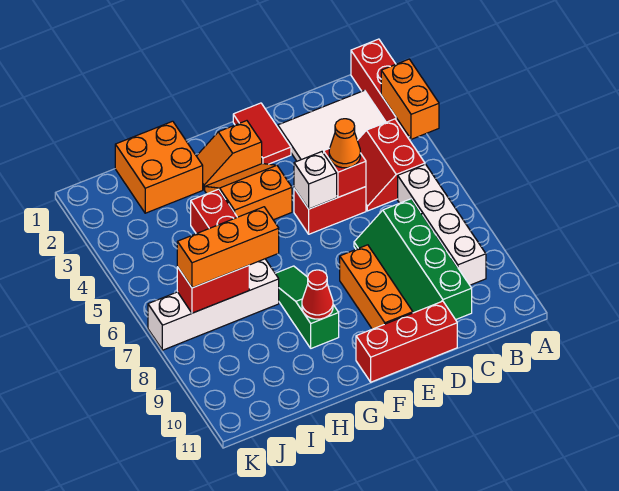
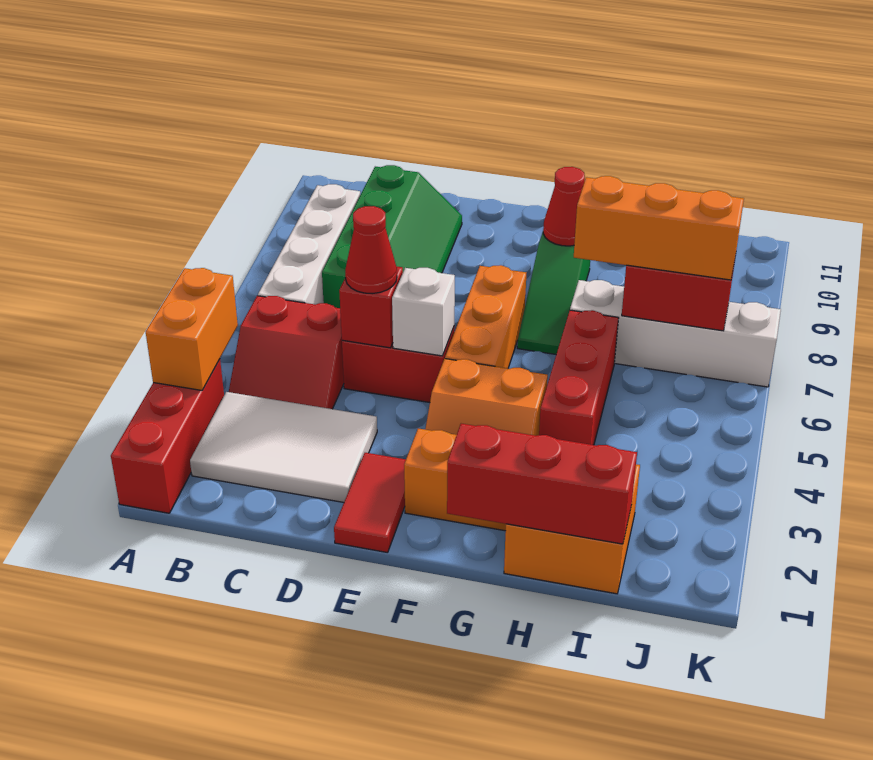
red slope B4:C5 level 1 top B -> red slope B4:C5 level 1 top 5
orange cone D5 level 3 -> red cone D5 level 3
red brick D11:F11 level 1 -> red brick G1:I1 level 2
orange brick E8:E10 level 1 -> orange brick F5:F7 level 1

